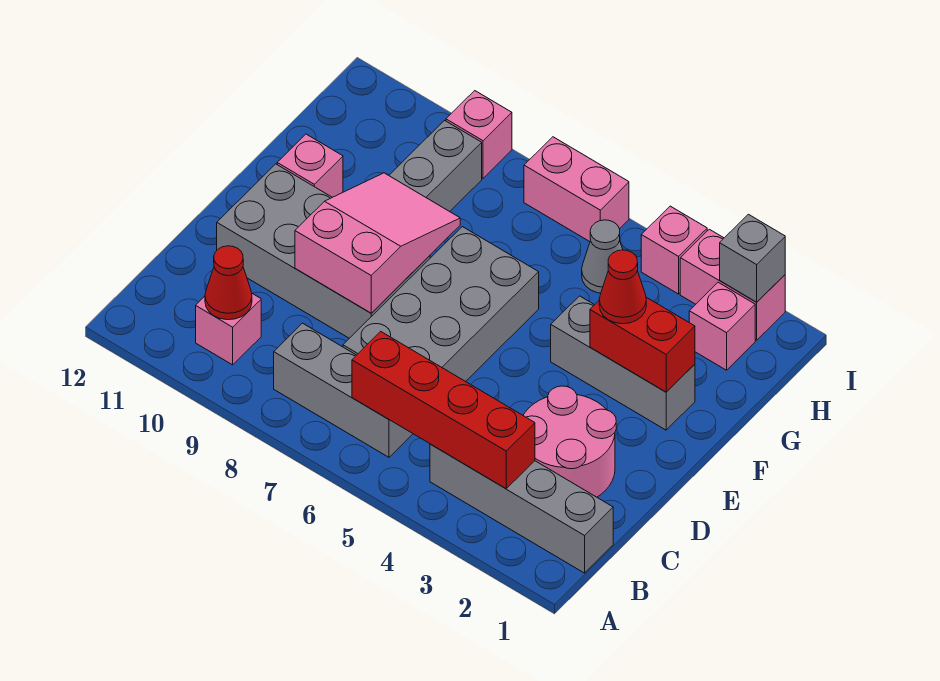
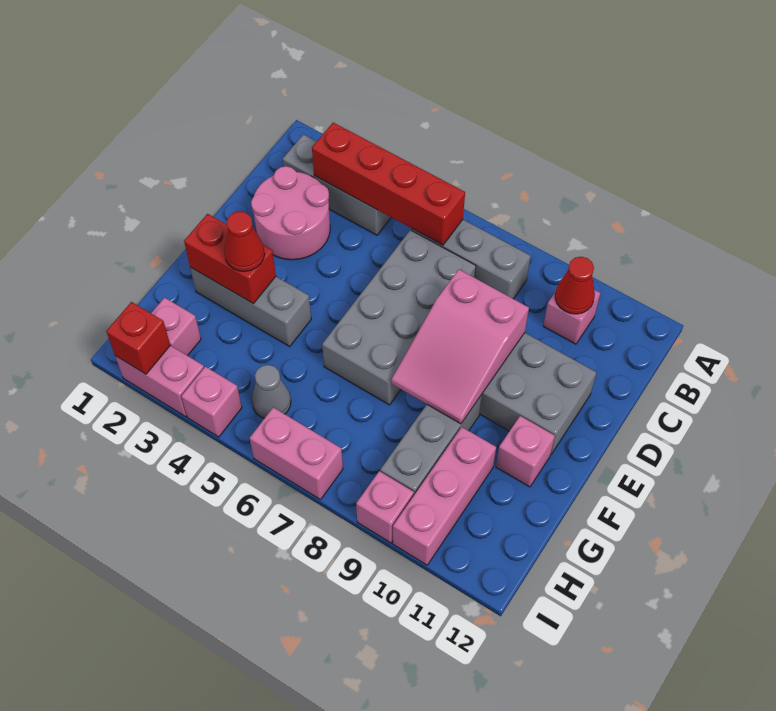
grey brick B1:B4 level 1 -> grey brick B2:B4 level 1
none -> pink brick G10:I10 level 1
grey brick I2 level 2 -> red brick I2 level 2

